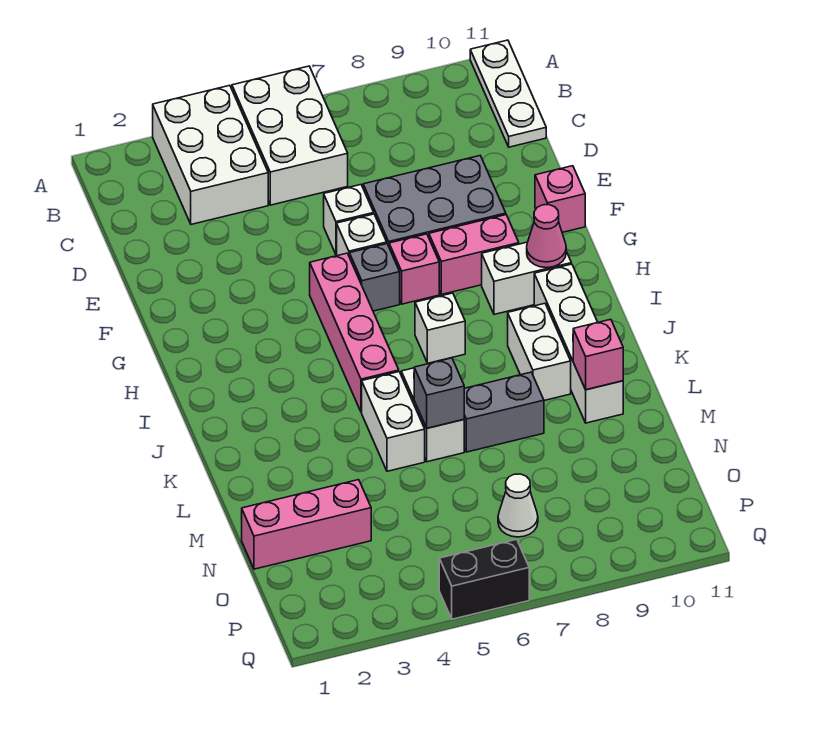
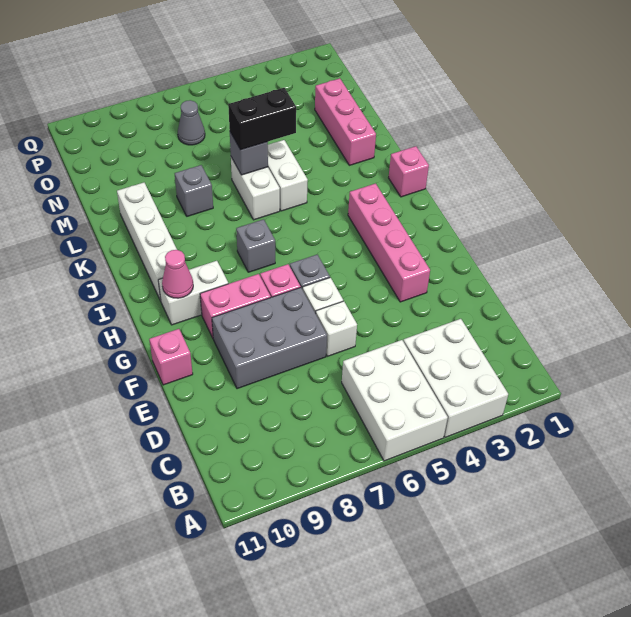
white plate A11:C11 level 1 -> none
pink brick G5:J5 level 1 -> pink brick F3:I3 level 1
white brick I7 level 1 -> grey brick I7 level 1
white brick J9:K9 level 1 -> none
grey brick L7:L8 level 1 -> grey brick L8 level 1
pink brick L10 level 2 -> pink brick J1 level 1
pink brick N1:N3 level 1 -> pink brick L2:N2 level 1
white cone O7 level 1 -> grey cone O7 level 1
black brick Q5:Q6 level 1 -> black brick L5:L6 level 3

